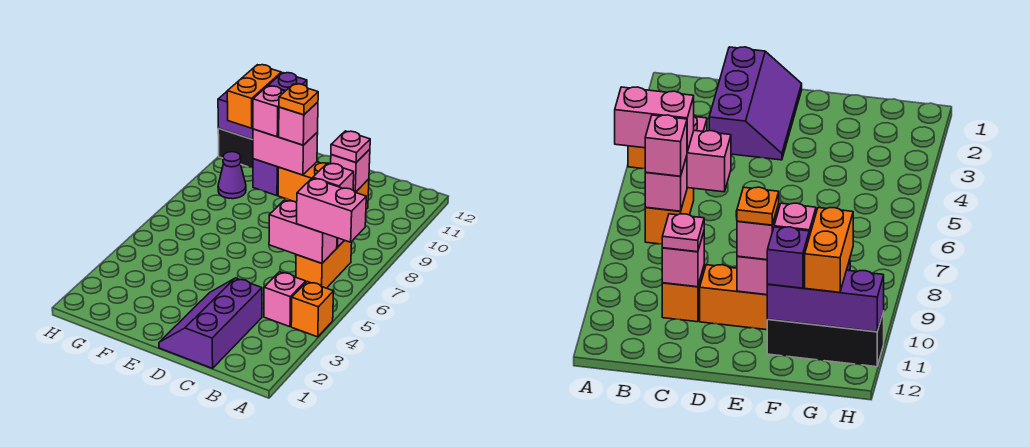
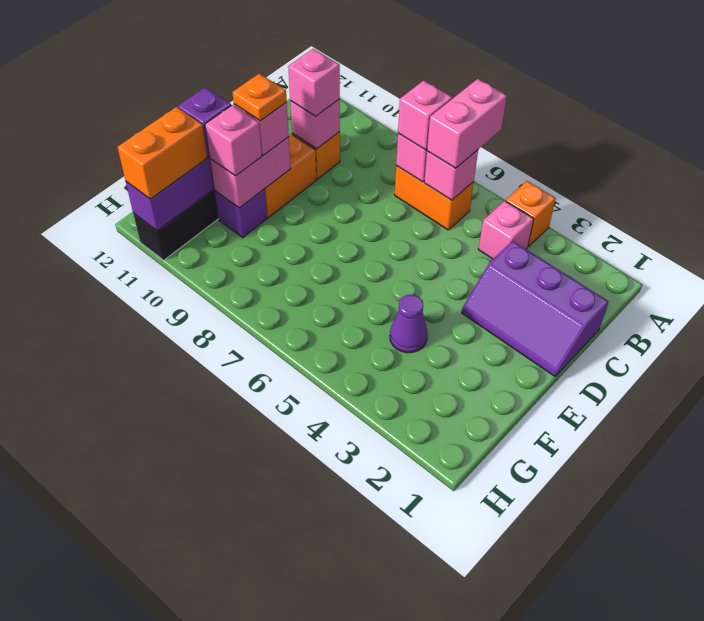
pink brick B6:C6 level 2 -> pink brick B6 level 2
pink plate C10 level 3 -> pink brick C10 level 3
purple cone G9 level 1 -> purple cone F4 level 1
orange brick G10:G11 level 3 -> orange brick G11:H11 level 3

